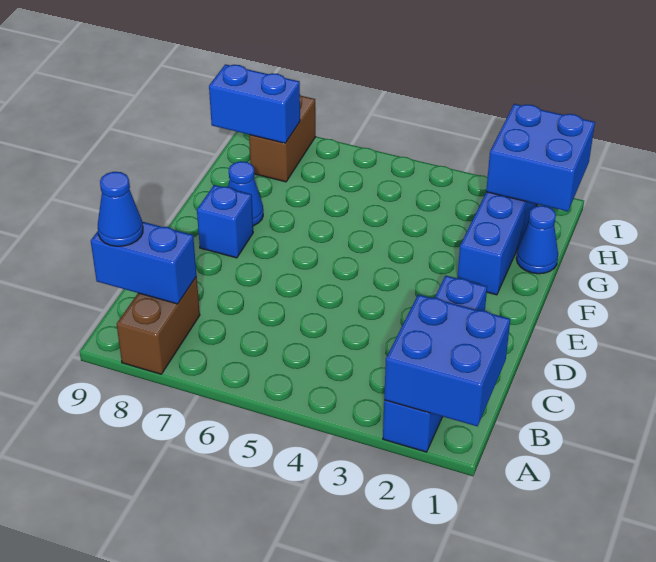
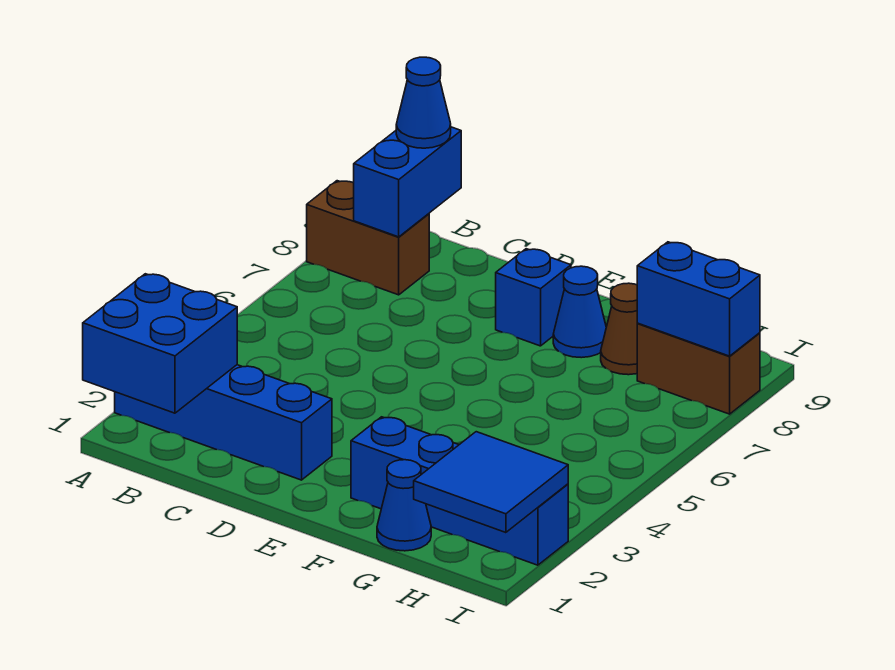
none -> brown cone G8 level 1
blue brick H1:I2 level 2 -> blue tile H1:I2 level 2
blue brick H8:H9 level 2 -> blue brick H8:I8 level 2

